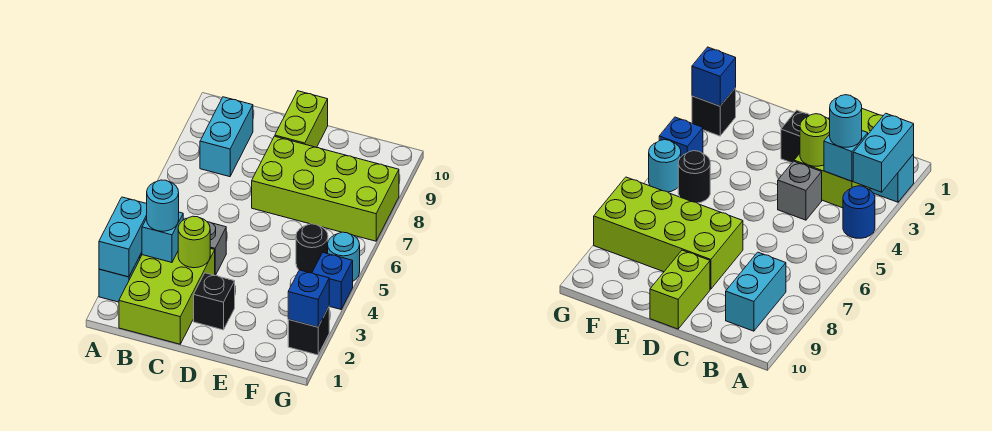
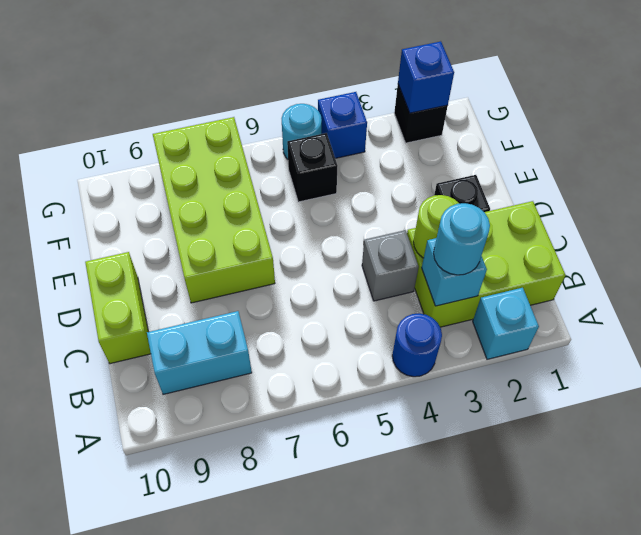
cyan brick A2:A3 level 2 -> none
lime brick D9:D10 level 1 -> lime brick C10:D10 level 1
black round brick F5 level 1 -> black brick F5 level 1

